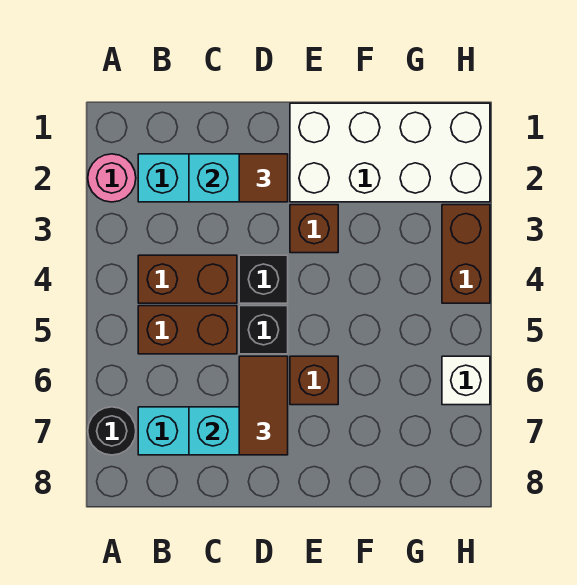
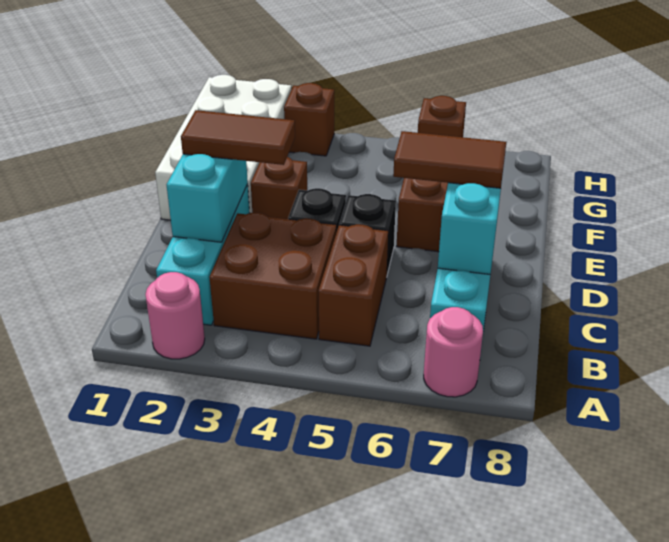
black round brick A7 level 1 -> pink round brick A7 level 1
brown brick B4:C4 level 1 -> brown brick B3:C4 level 1
brown tile D2 level 3 -> brown tile D2:D3 level 3
brown brick H3:H4 level 1 -> brown brick H3 level 1
white brick H6 level 1 -> brown brick H6 level 1

